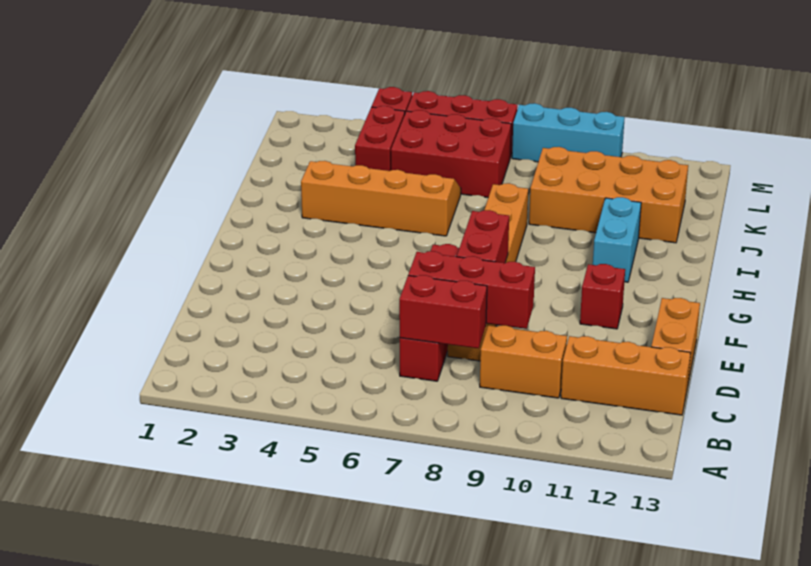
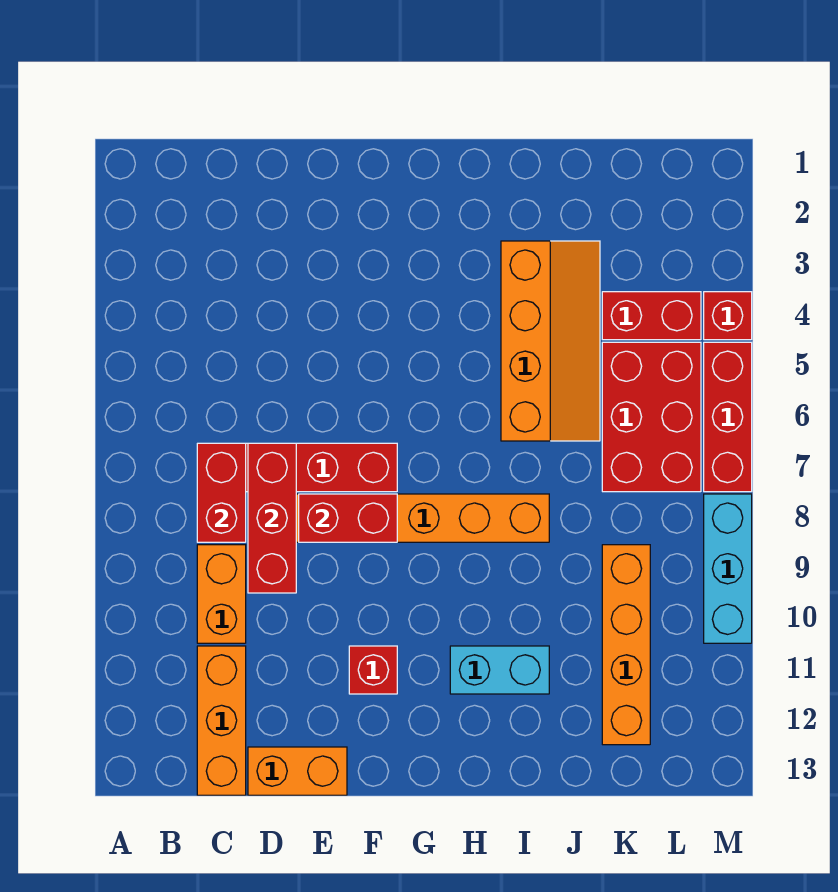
orange brick J9:K12 level 1 -> orange brick K9:K12 level 1

